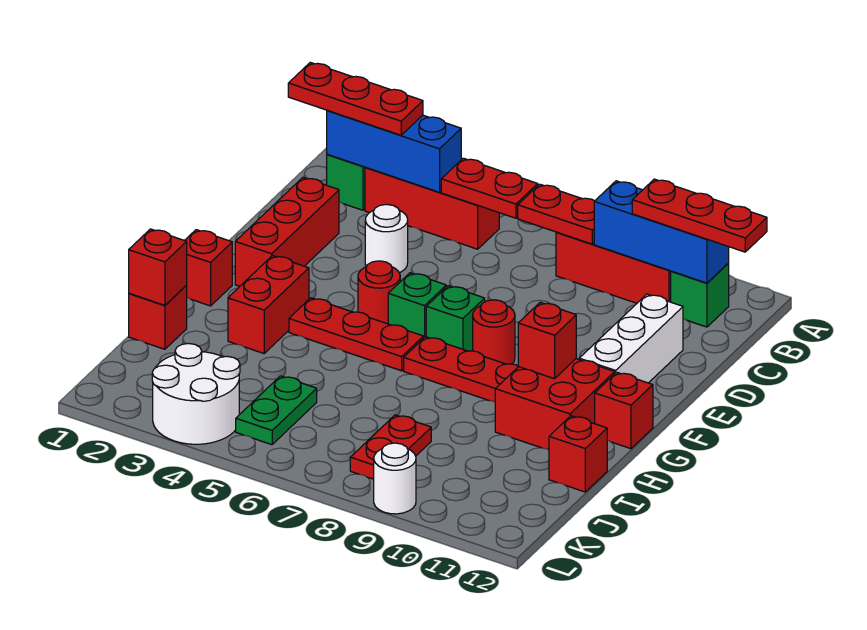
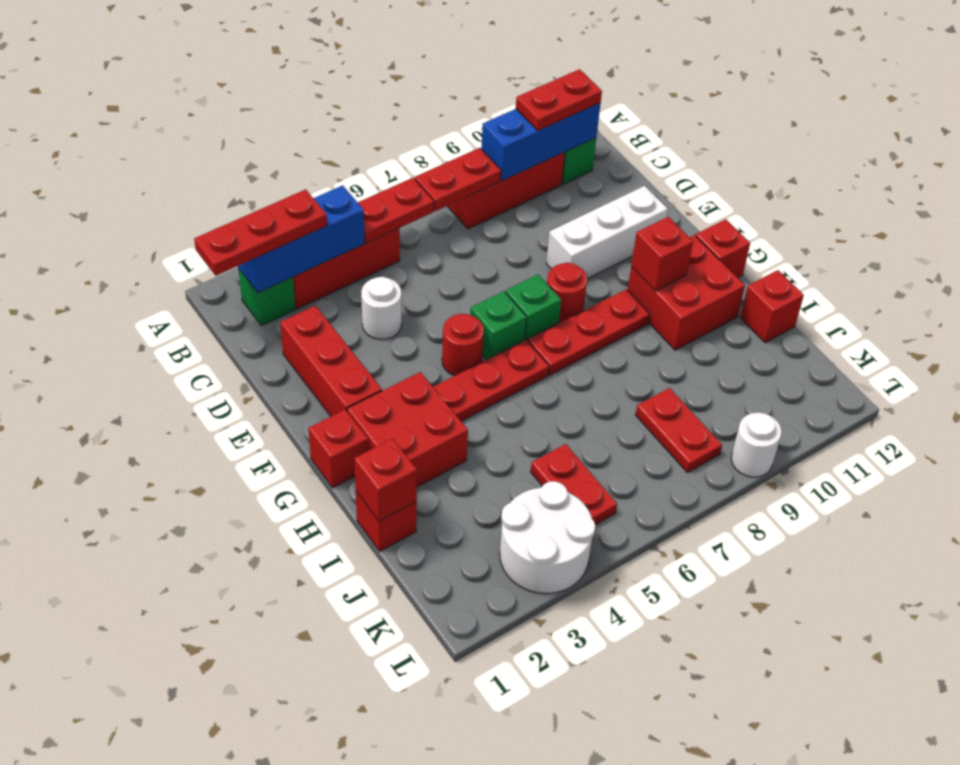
red plate B10:B12 level 3 -> red plate B10:B11 level 3
white brick D11:F11 level 1 -> white brick E9:E11 level 1
red brick G3:H3 level 1 -> red brick G2:H3 level 1
green plate J5:K5 level 1 -> red plate J5:K5 level 1

